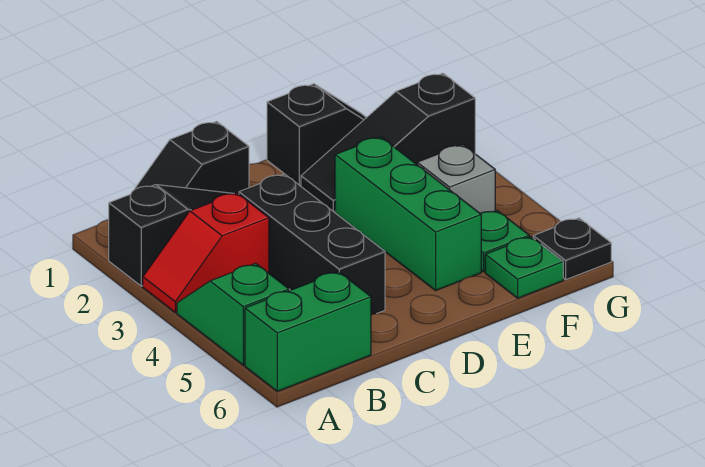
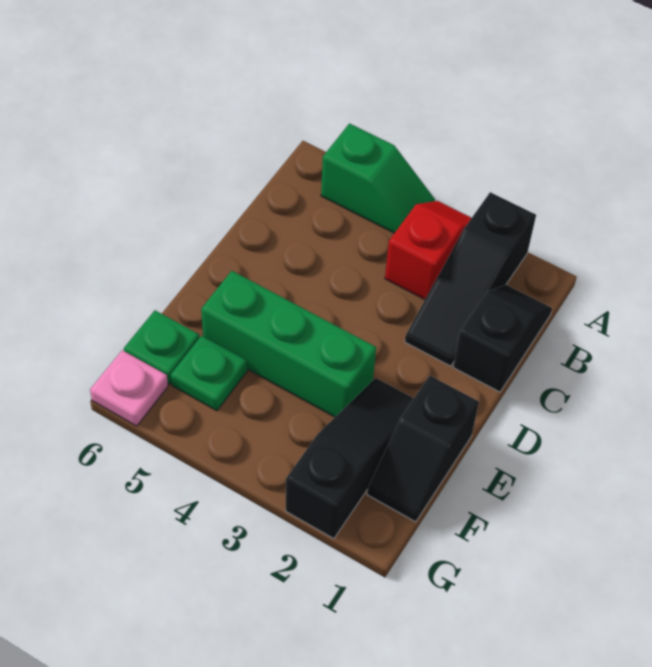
green brick A6:B6 level 1 -> none
black brick C3:C5 level 1 -> none
grey brick F4 level 1 -> none
black plate G6 level 1 -> pink plate G6 level 1

